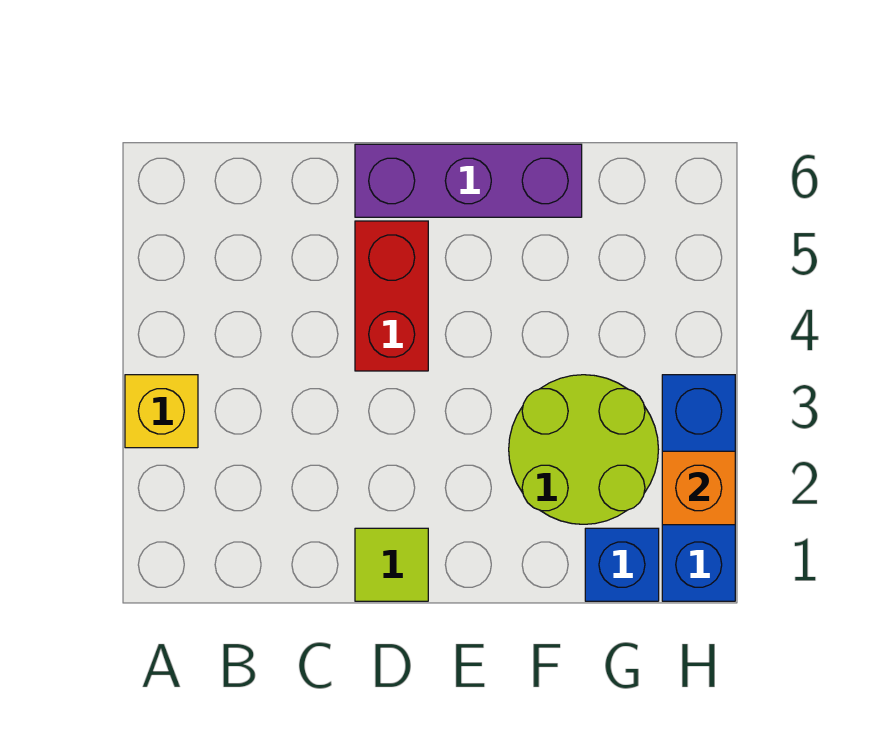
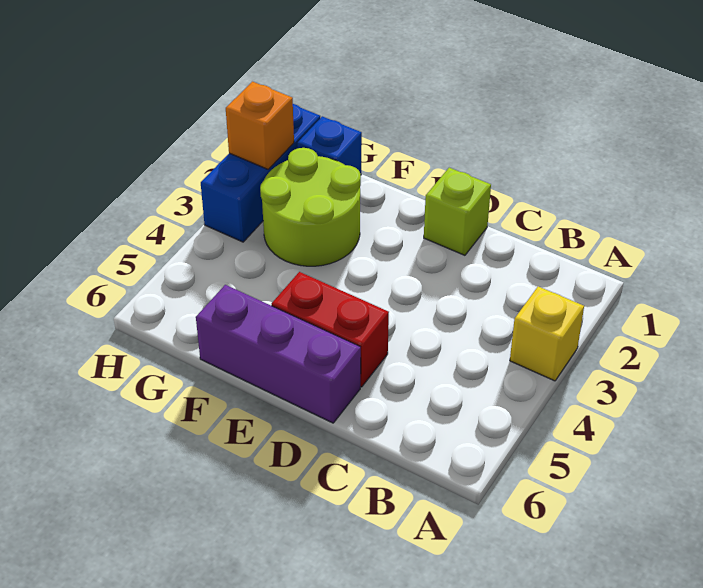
lime tile D1 level 1 -> lime brick D1 level 1
red brick D4:D5 level 1 -> red brick D5:E5 level 1

